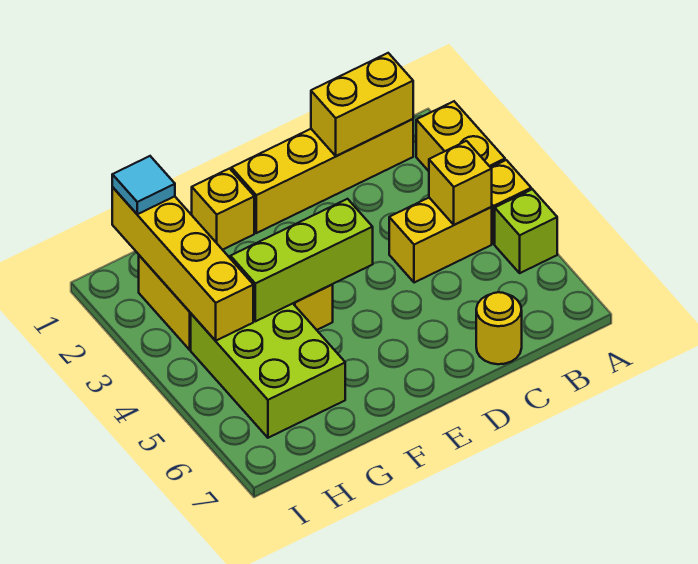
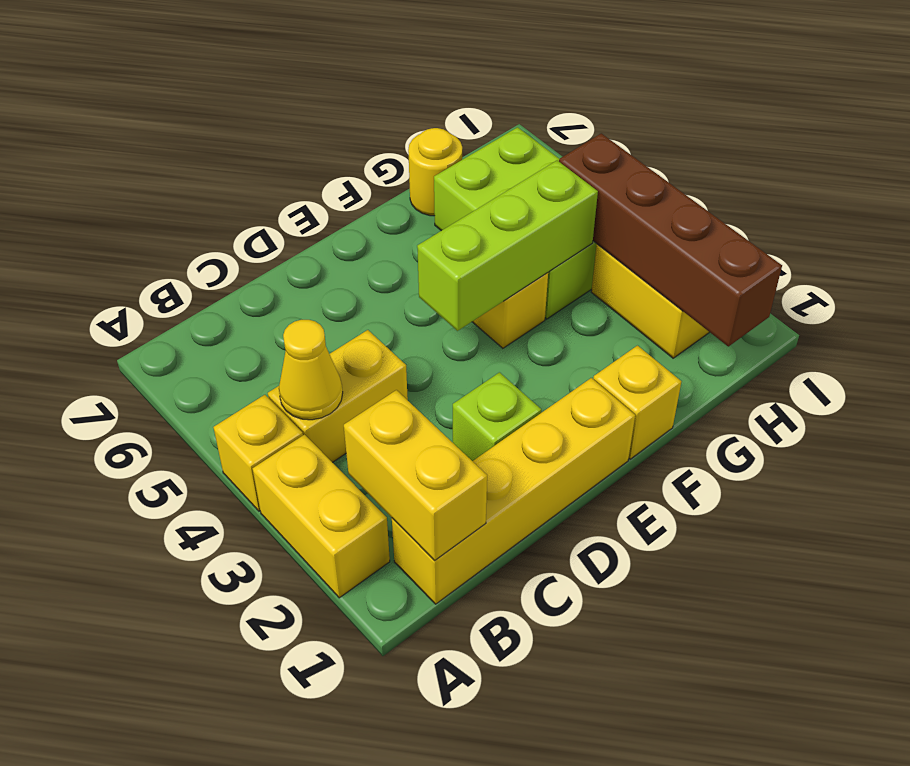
lime brick A5 level 1 -> lime brick D2 level 1
yellow brick B1:C1 level 2 -> yellow brick B1:B2 level 2
yellow brick B4 level 2 -> yellow cone B4 level 2
yellow round brick C7 level 1 -> yellow round brick G7 level 1
yellow brick H1:H4 level 2 -> brown brick H1:H4 level 2
cyan tile H1 level 3 -> none

